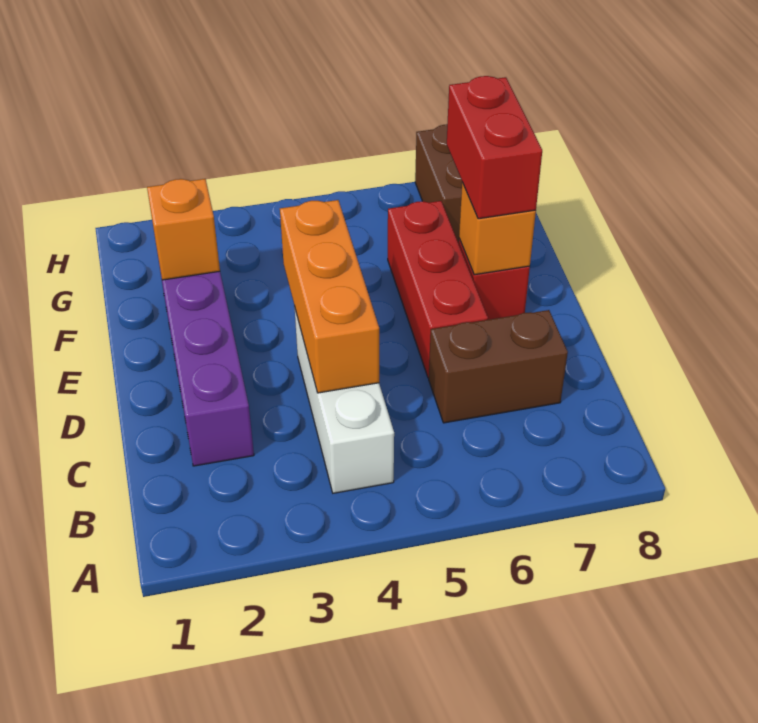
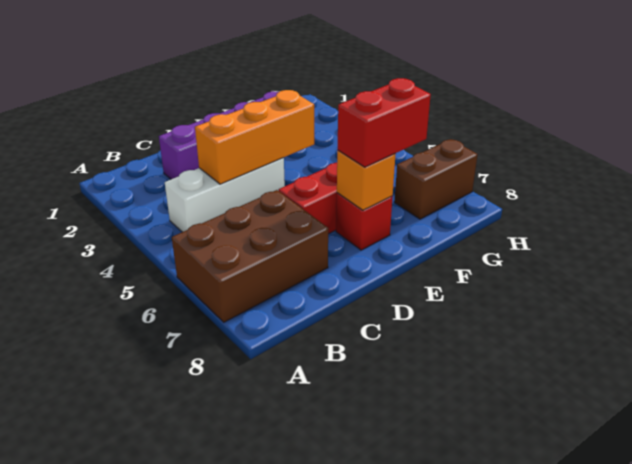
brown brick C6:C7 level 1 -> brown brick A6:C7 level 1
orange brick F2 level 2 -> none

